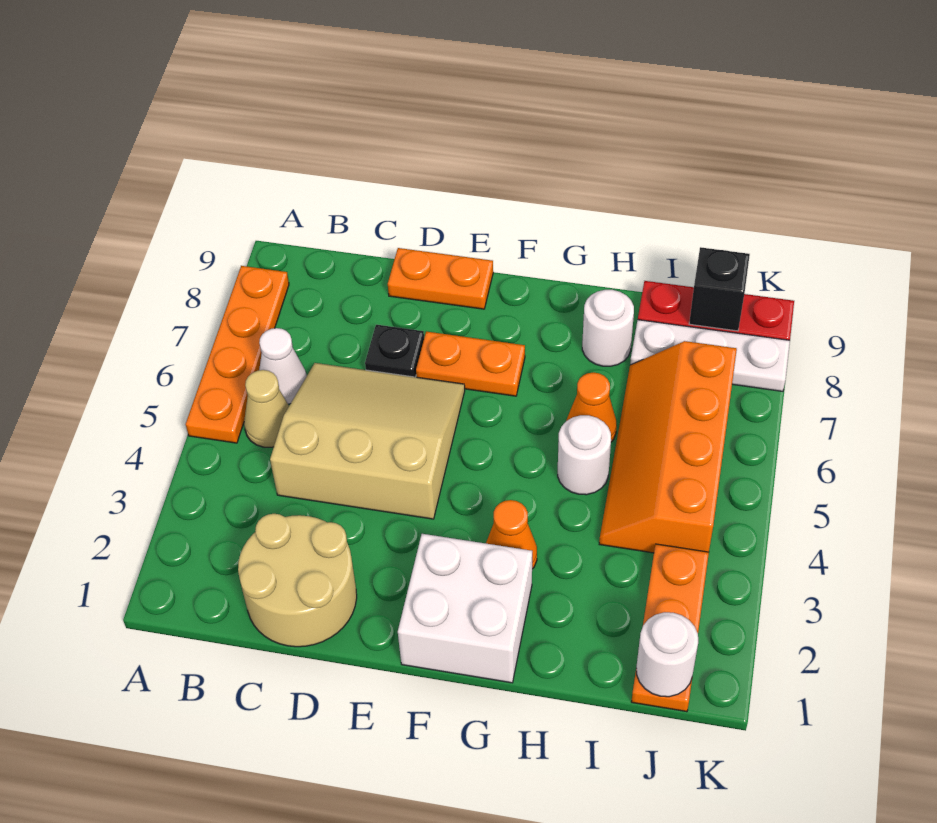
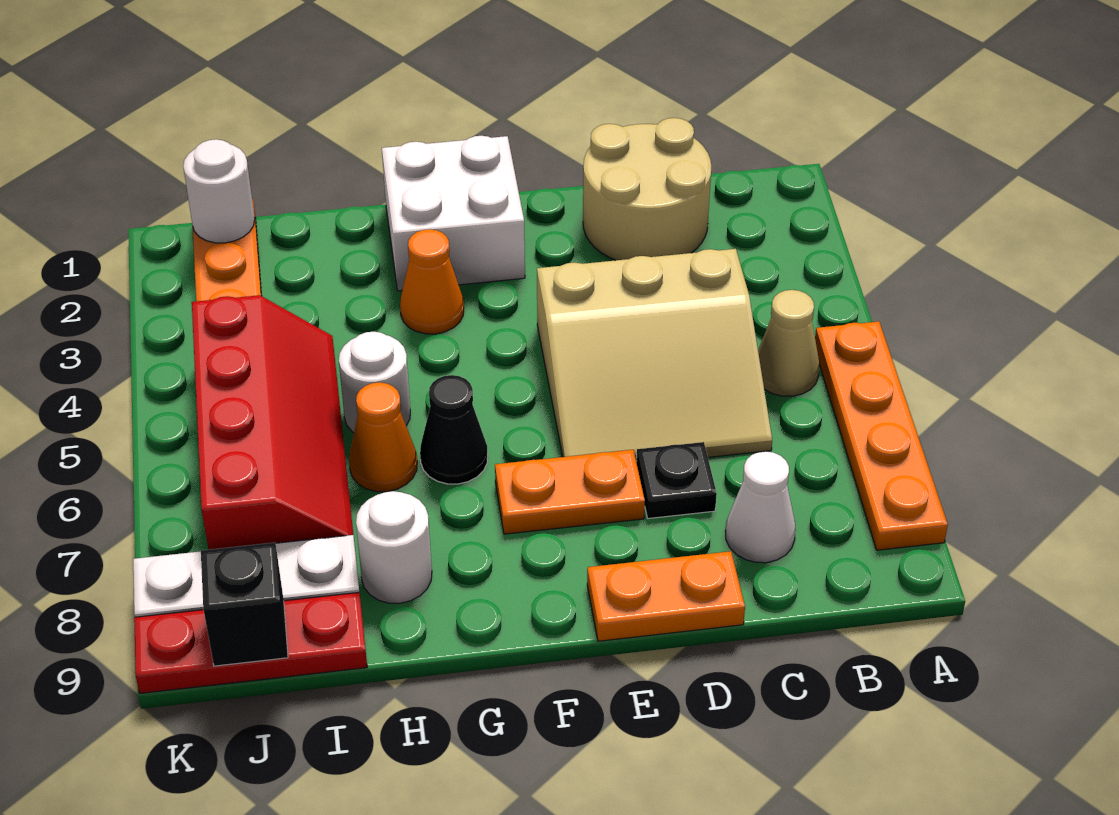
white cone B6 level 1 -> white cone C8 level 1
none -> black cone G6 level 1
orange slope I4:J7 level 1 top J -> red slope I4:J7 level 1 top J

